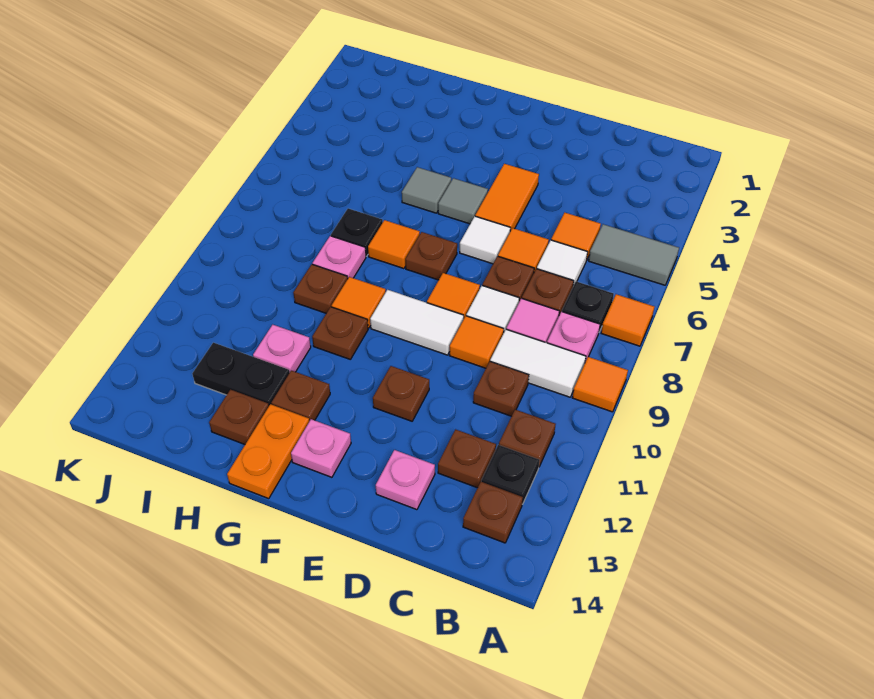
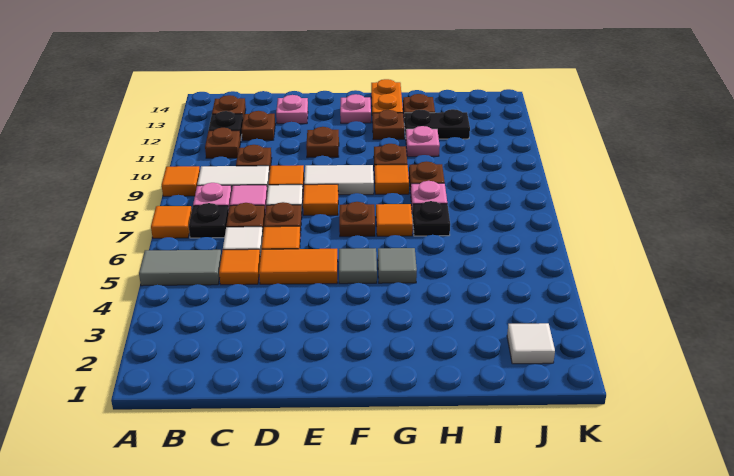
orange tile E4:E5 level 1 -> orange tile D5:E5 level 1
white tile E6 level 1 -> white tile J2 level 1

